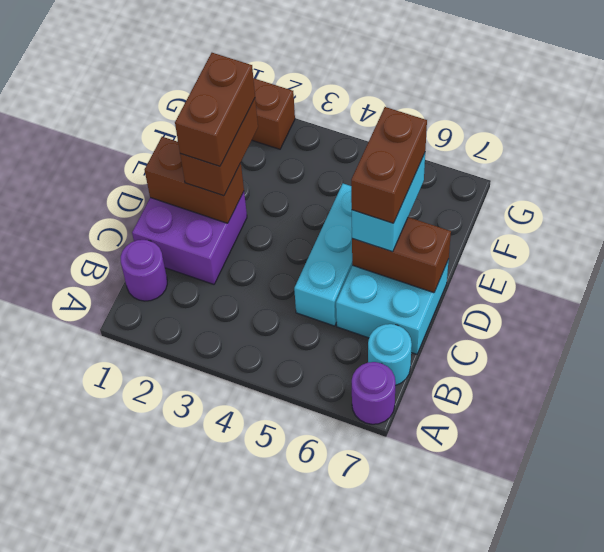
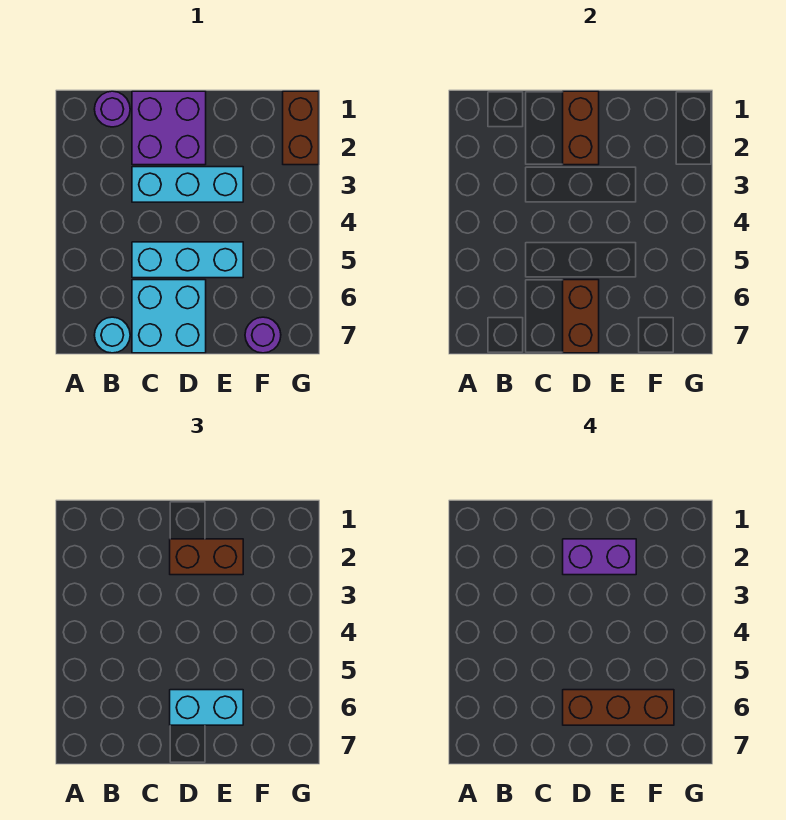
purple round brick A7 level 1 -> purple round brick F7 level 1
none -> cyan brick C3:E3 level 1
brown brick D2:E2 level 4 -> purple brick D2:E2 level 4
brown brick D6:E6 level 4 -> brown brick D6:F6 level 4

